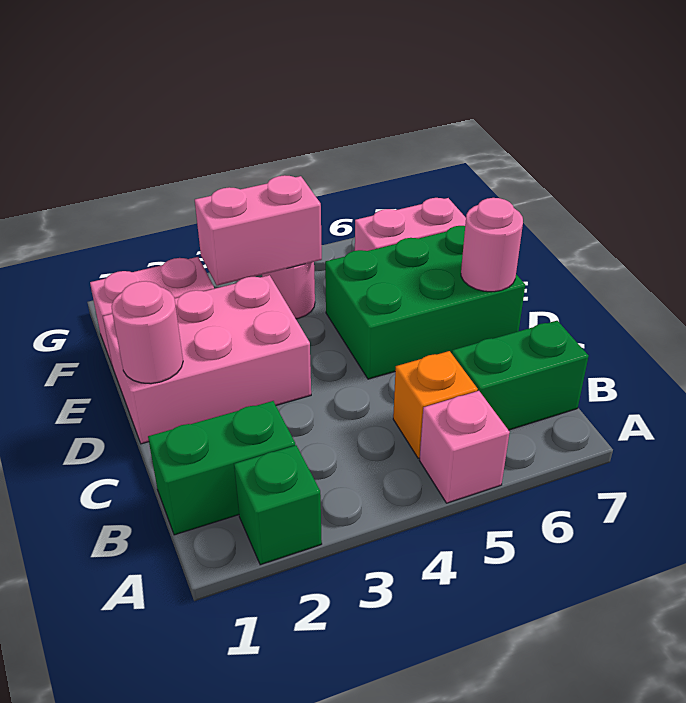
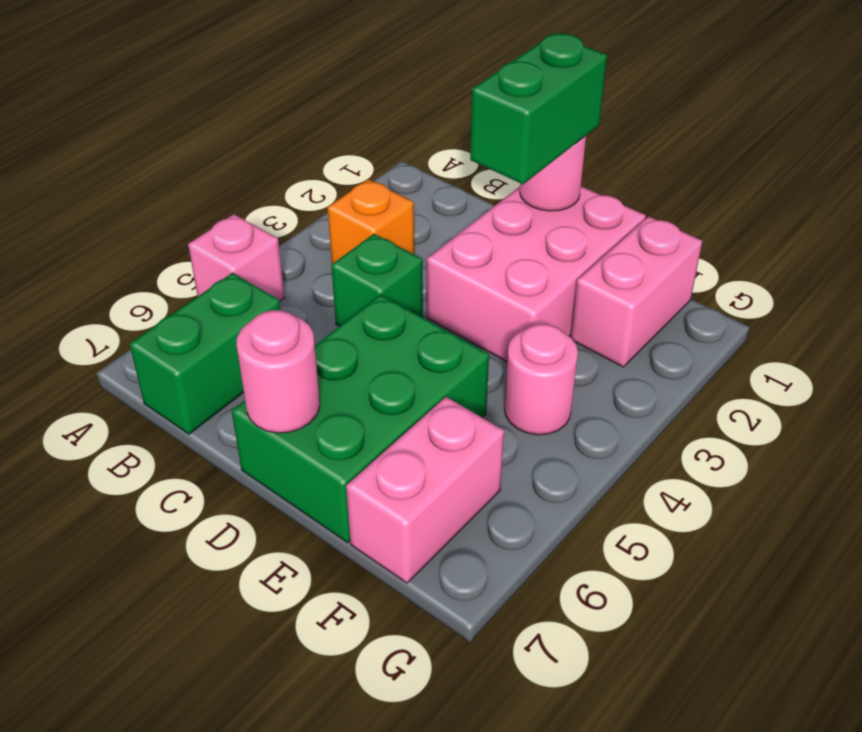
green brick A2 level 1 -> green brick C4 level 1
green brick B1:B2 level 1 -> green brick D1:D2 level 3
orange brick B5 level 1 -> orange brick B3 level 1
pink brick F3:F4 level 2 -> none

